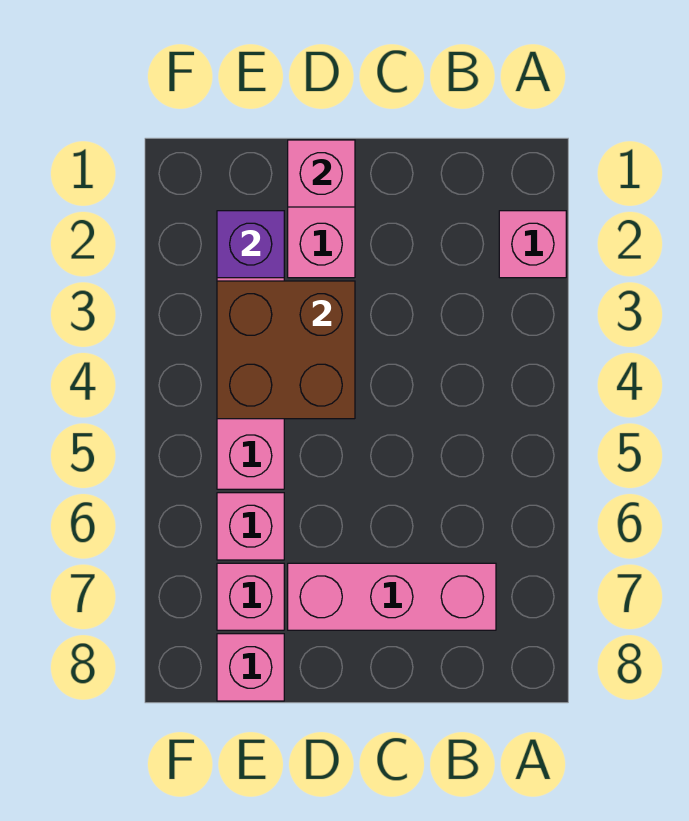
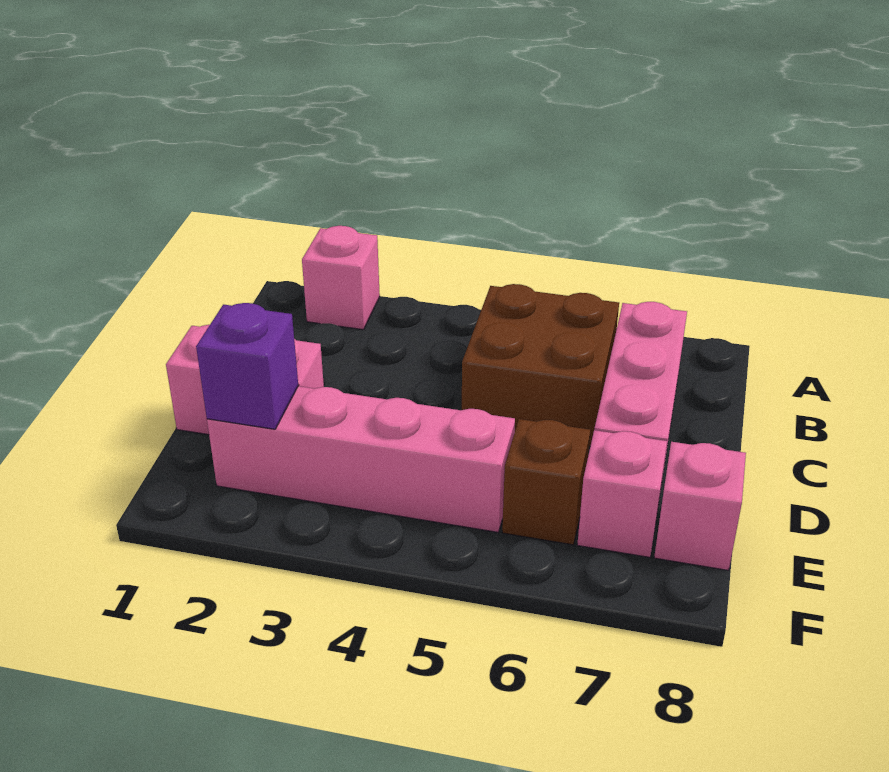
pink brick D1 level 2 -> none
brown brick D3:E4 level 2 -> brown brick B5:C6 level 1
pink brick E6 level 1 -> brown brick E6 level 1

